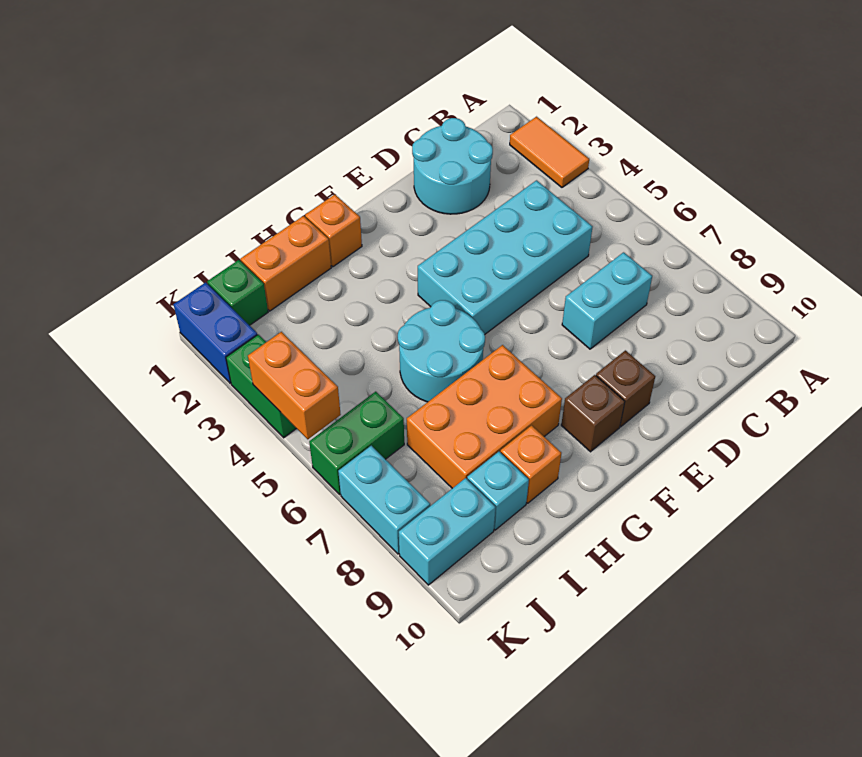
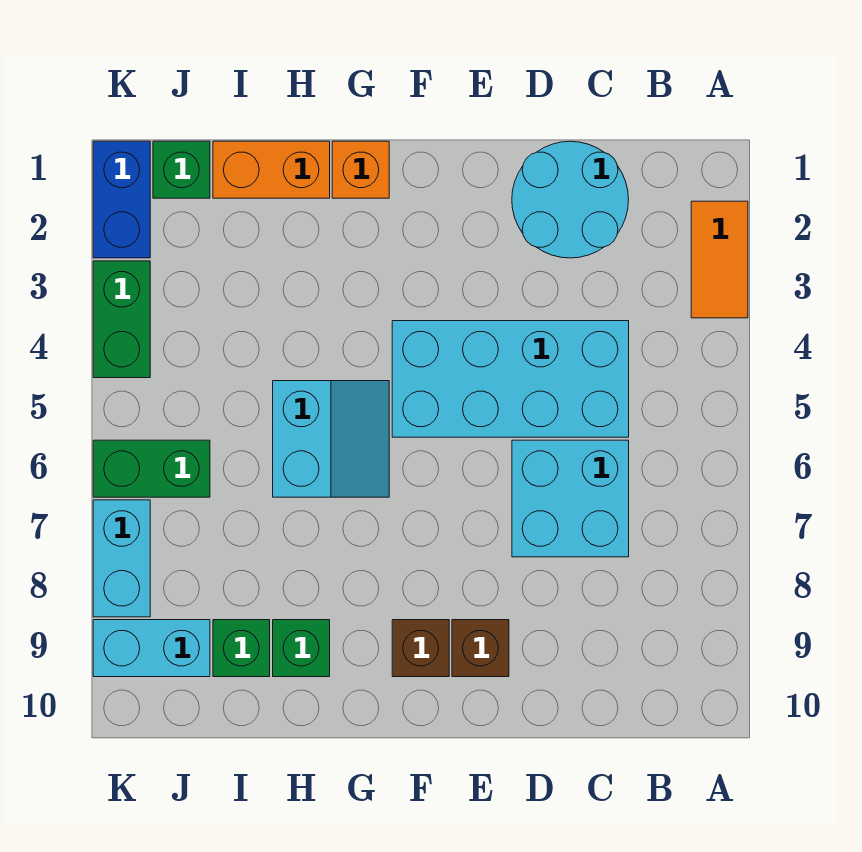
cyan brick C7:D7 level 1 -> cyan brick C6:D7 level 1
cyan round brick G5:H6 level 1 -> cyan slope G5:H6 level 1 top H
orange brick G7:I8 level 1 -> none
orange brick H9 level 1 -> green brick H9 level 1
cyan brick I9 level 1 -> green brick I9 level 1
orange brick K4:K5 level 2 -> none

